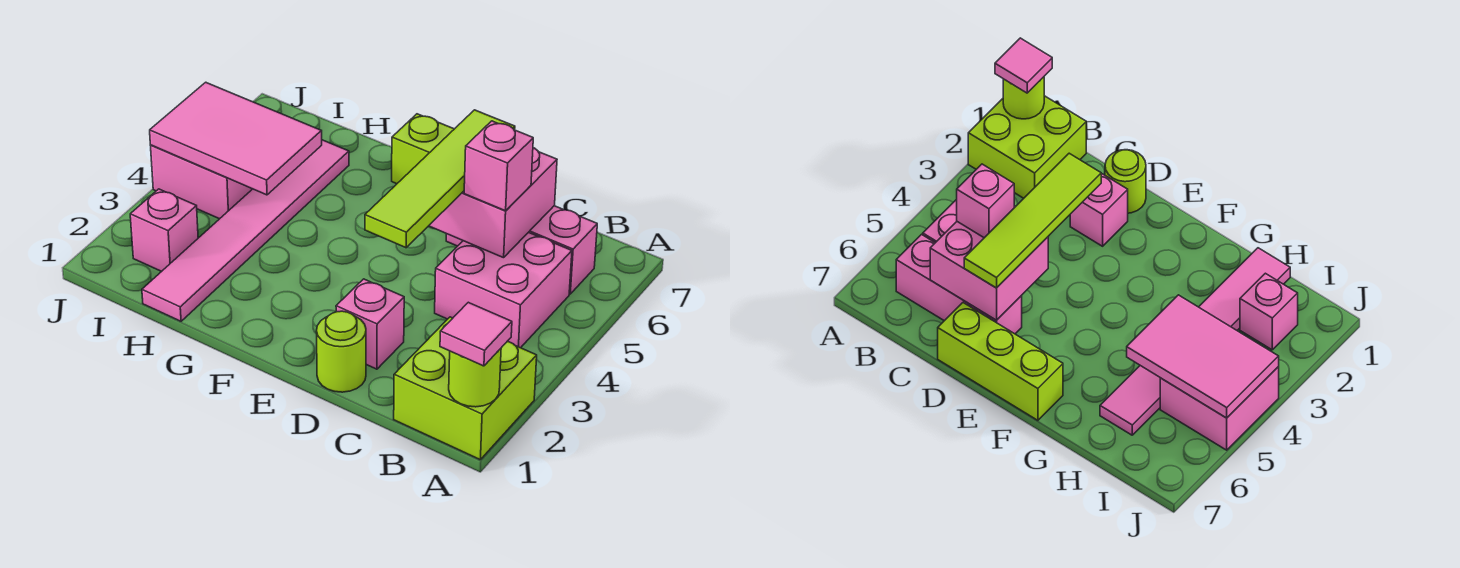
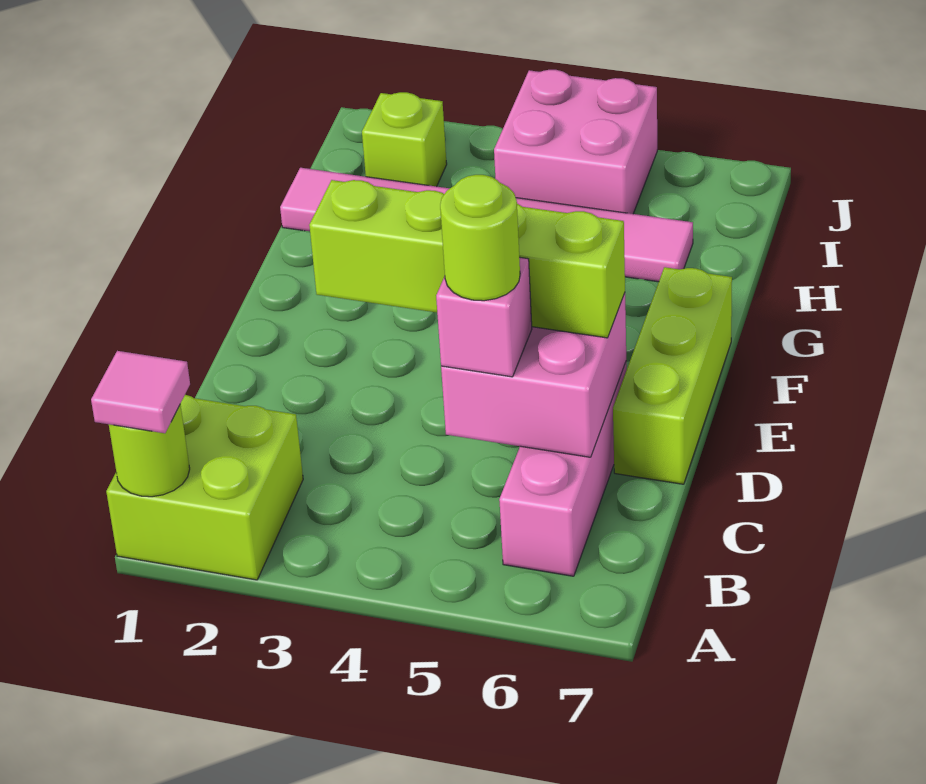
pink brick B4:C5 level 1 -> none
lime round brick D1 level 1 -> lime round brick C5 level 4
pink brick D2 level 1 -> none
lime tile D3:D6 level 3 -> lime brick D3:D6 level 3
pink tile H4:J5 level 2 -> none
pink brick I2 level 1 -> lime brick I2 level 1

